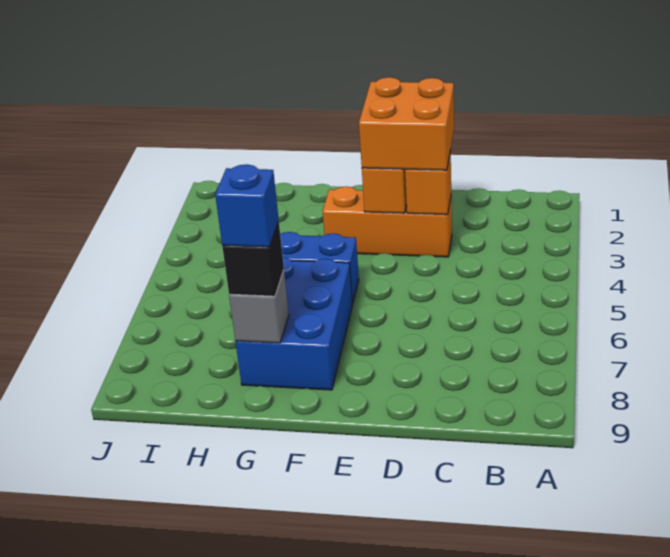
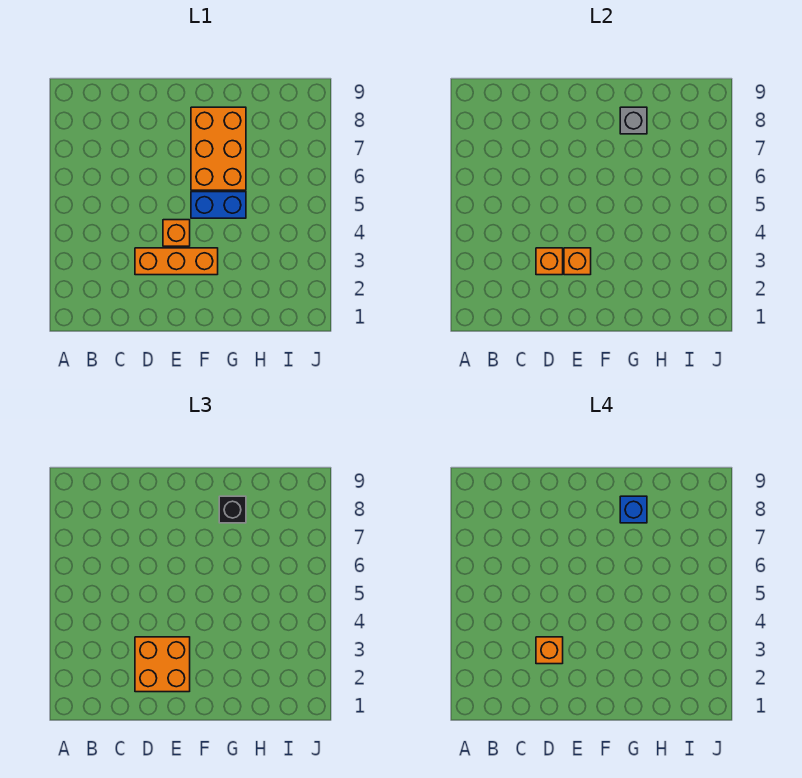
none -> orange brick D3 level 4
none -> orange brick E4 level 1
blue brick F6:G8 level 1 -> orange brick F6:G8 level 1

